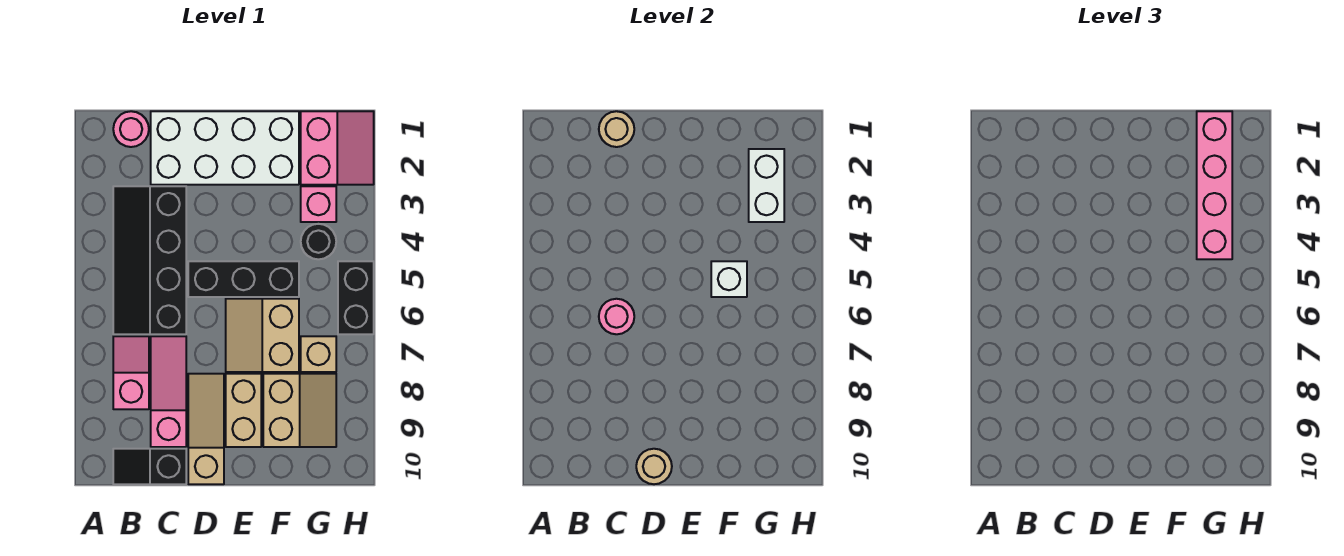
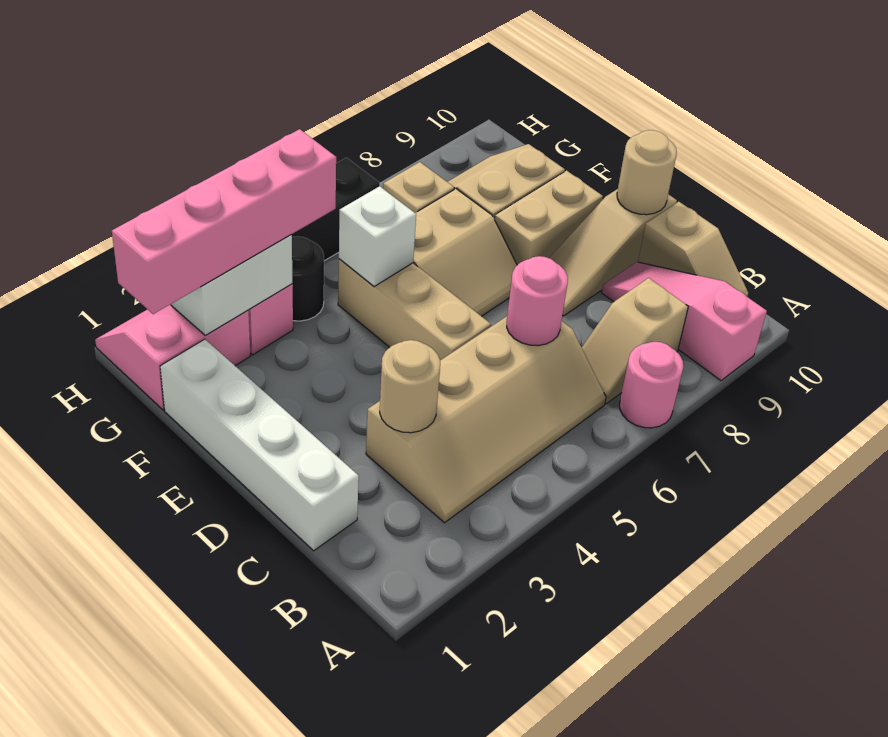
pink round brick B1 level 1 -> pink round brick A7 level 1
black slope B3:C6 level 1 top C -> tan slope B3:C6 level 1 top C
pink slope B7:B8 level 1 top 8 -> tan slope B7:B8 level 1 top 8
black slope B10:C10 level 1 top C -> tan slope B10:C10 level 1 top C
white brick C1:F2 level 1 -> white brick C1:F1 level 1
tan round brick C1 level 2 -> tan round brick C3 level 2
pink slope C7:C9 level 1 top 9 -> pink slope A9:C9 level 1 top A
black brick D5:F5 level 1 -> tan brick D5:F5 level 1

